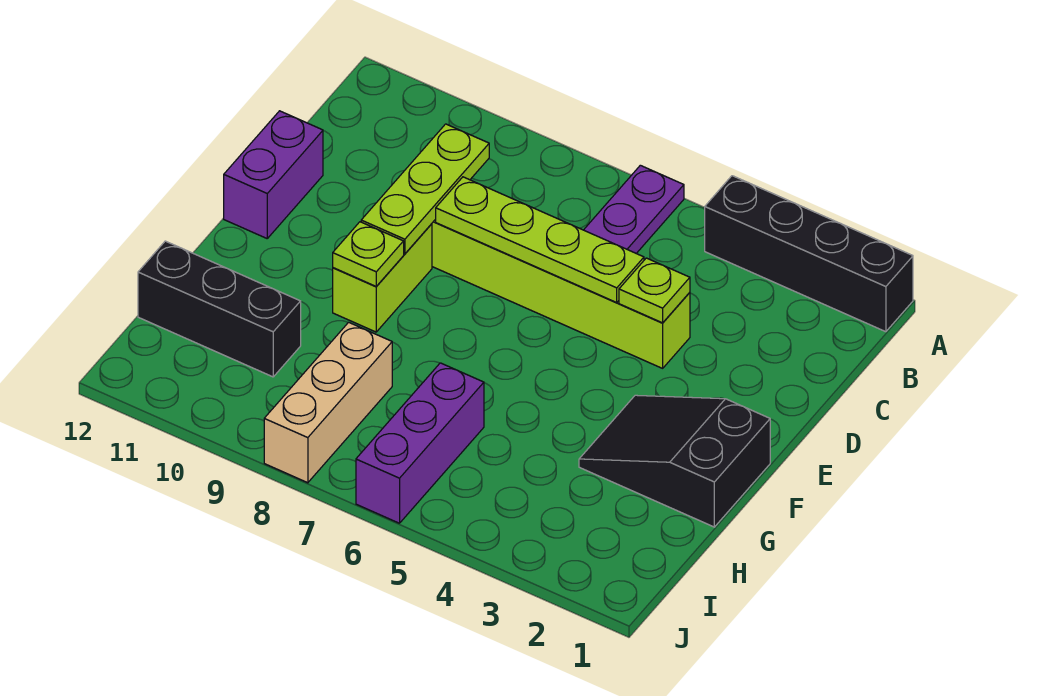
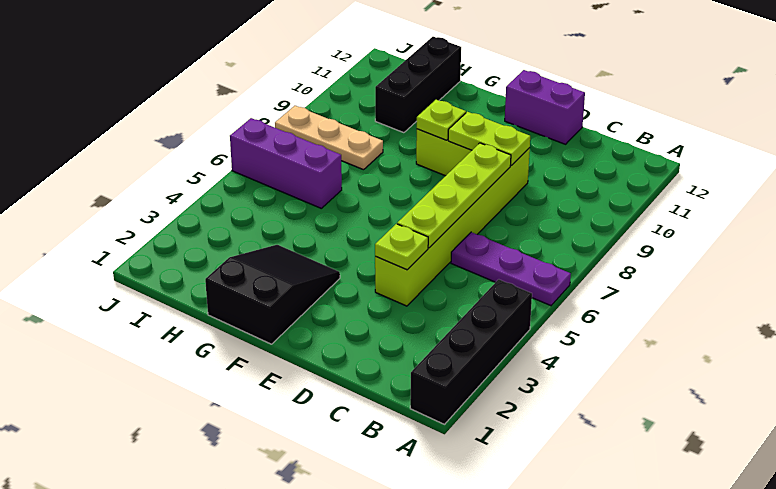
lime plate C9:E9 level 2 -> lime plate D9:E9 level 2
tan brick H8:J8 level 1 -> tan plate H8:J8 level 1

